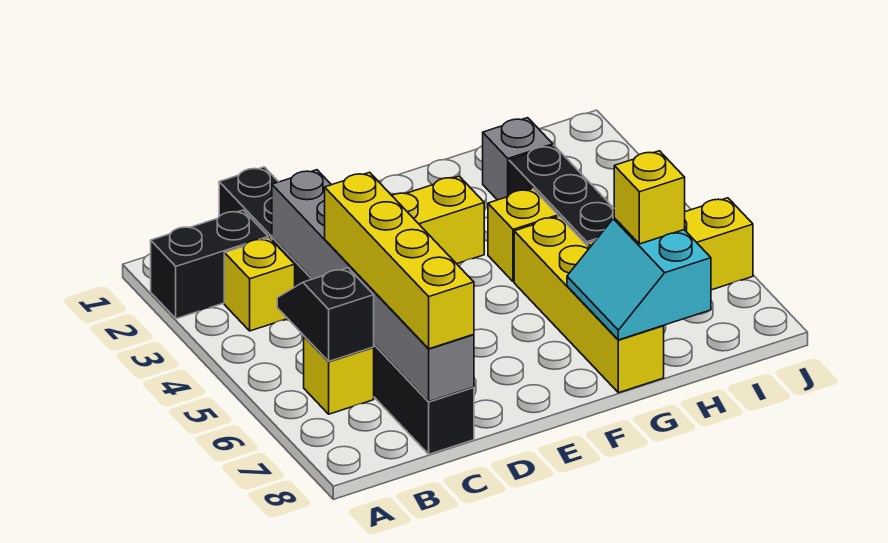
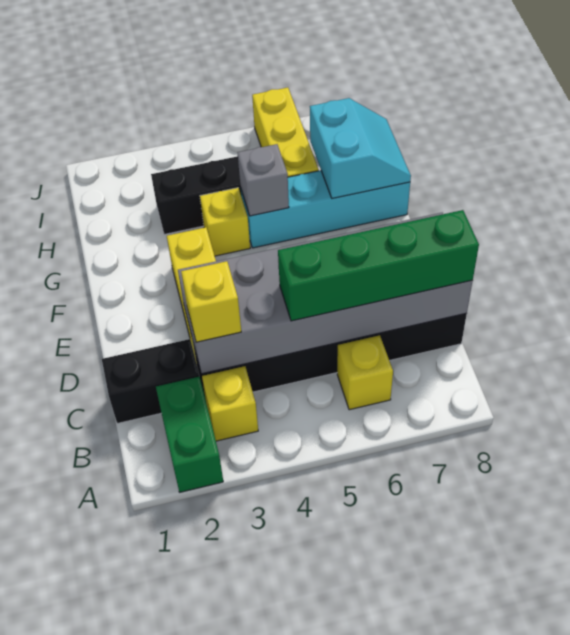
black brick A2:B2 level 1 -> green brick A2:B2 level 1
black slope B5:B6 level 2 top 6 -> none
grey brick C3:C8 level 2 -> grey brick C3:D8 level 2
yellow brick C5:C8 level 3 -> green brick C5:C8 level 3
yellow brick G5:G8 level 1 -> cyan brick G5:G8 level 1
cyan slope G7:H8 level 2 top H -> cyan slope G7:H8 level 2 top 7
grey brick H2 level 1 -> grey brick G5 level 2
yellow brick H7 level 3 -> yellow brick C3 level 3

